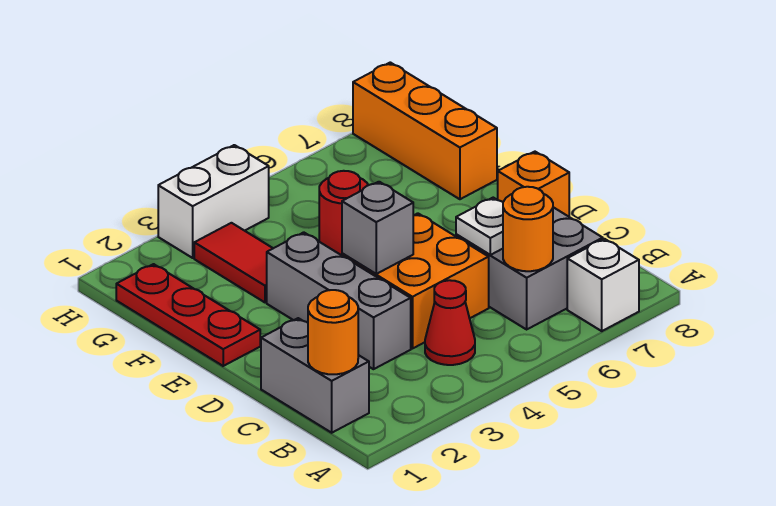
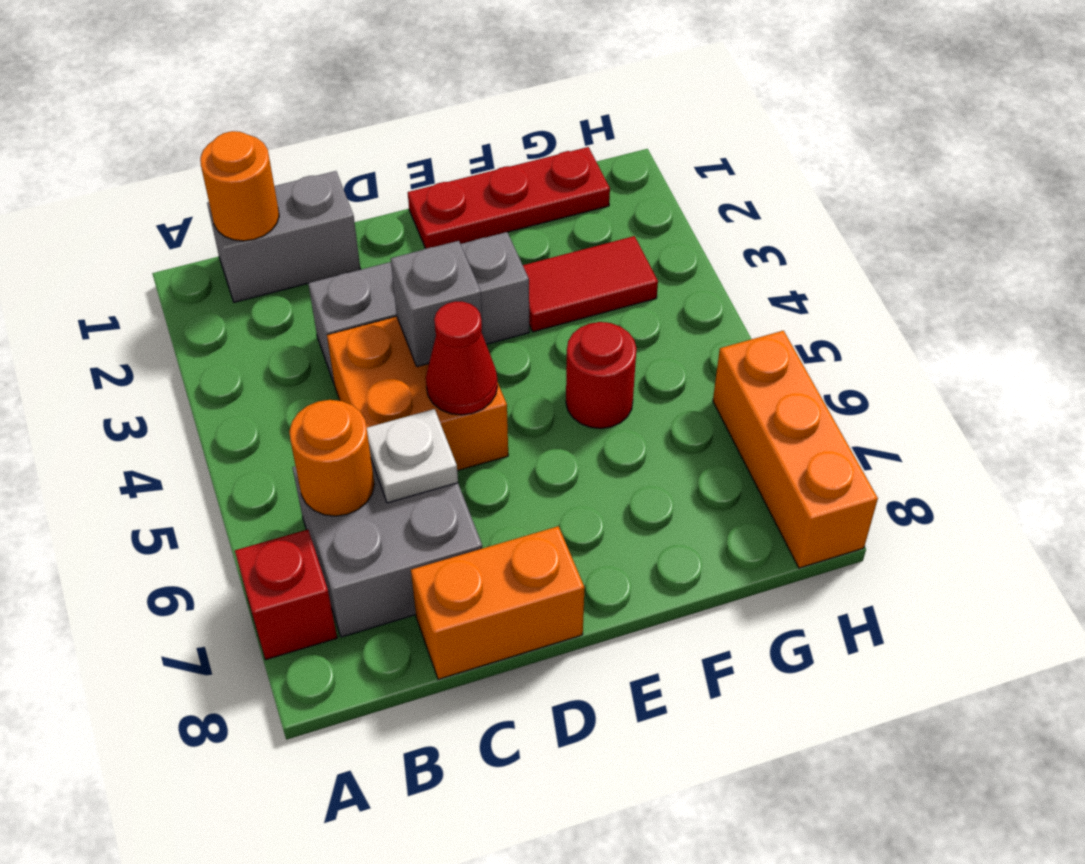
white brick A7 level 1 -> red brick A7 level 1
red cone B4 level 1 -> red cone D5 level 2
orange brick D8 level 1 -> orange brick C8:D8 level 1
orange brick F8:H8 level 1 -> orange brick H6:H8 level 1
white brick H3:H4 level 1 -> none

